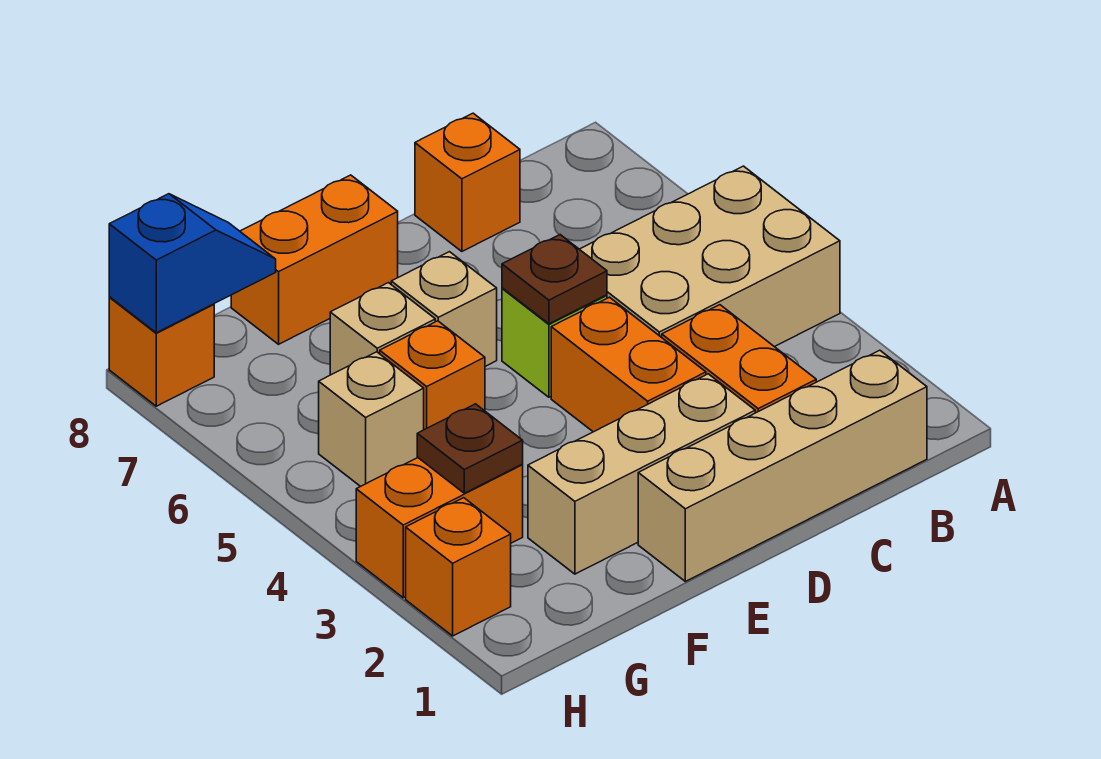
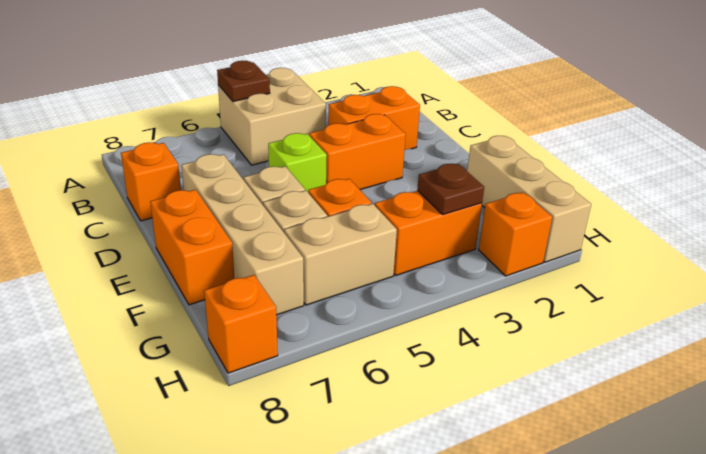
tan brick A4:C5 level 1 -> tan brick A4:B5 level 1
tan brick B1:E1 level 1 -> tan brick D7:G7 level 1
tan brick D2:F2 level 1 -> tan brick F1:H1 level 1
brown plate D5 level 2 -> brown plate A5 level 2
orange brick G3:H3 level 1 -> orange brick G3:G4 level 1
tan brick G5 level 1 -> tan brick G5:G6 level 1
blue slope G8:H8 level 2 top H -> none

